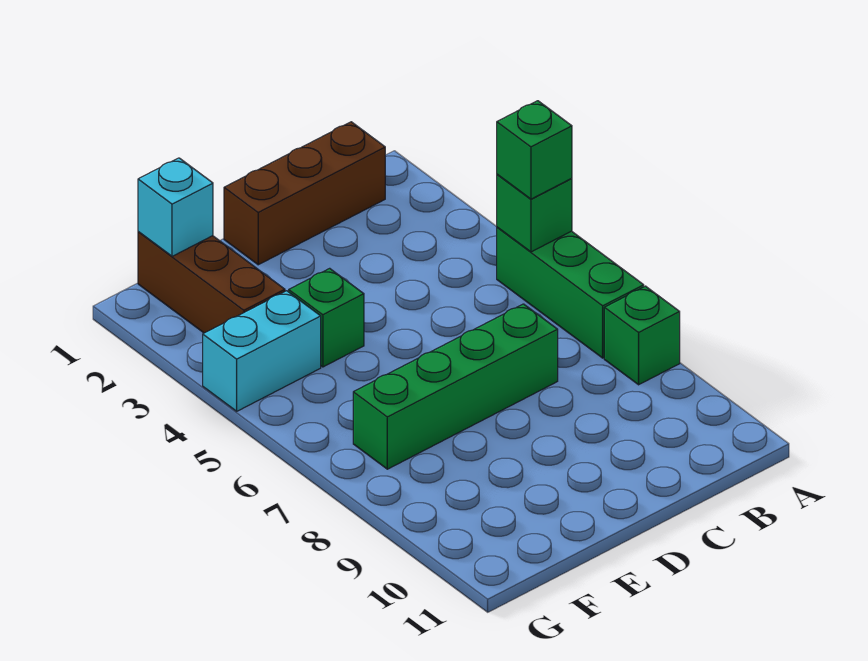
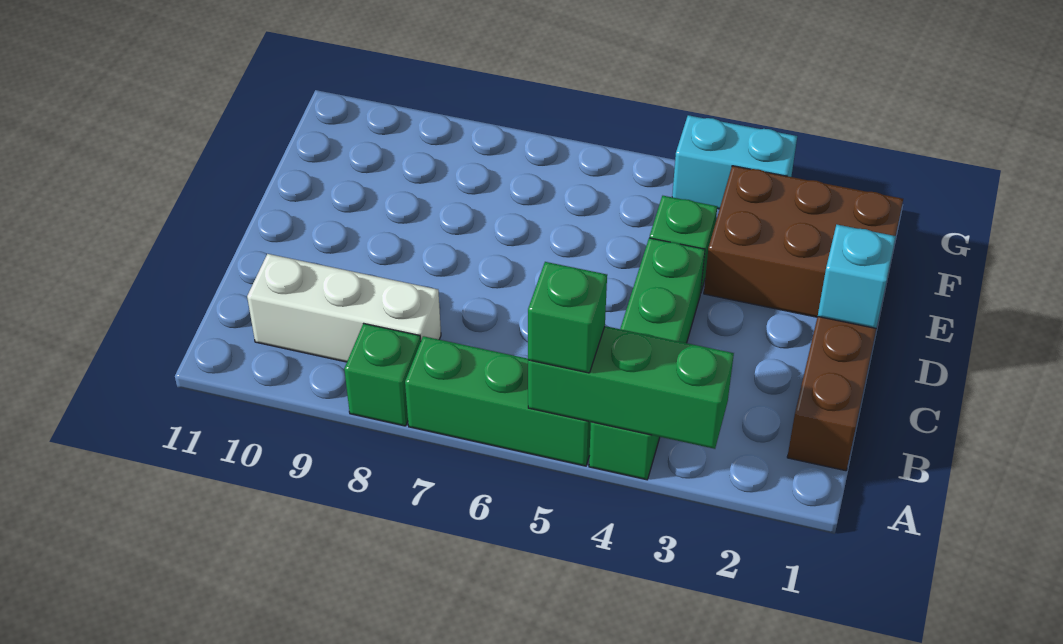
green brick A5 level 2 -> green brick A3:A5 level 2
none -> white brick B8:B10 level 1
green brick C7:F7 level 1 -> green brick A4:D4 level 1
brown brick F1:F3 level 1 -> brown brick E1:F3 level 1
cyan brick F1 level 2 -> cyan brick D1 level 2
cyan brick F4:G4 level 1 -> cyan brick G3:G4 level 1

